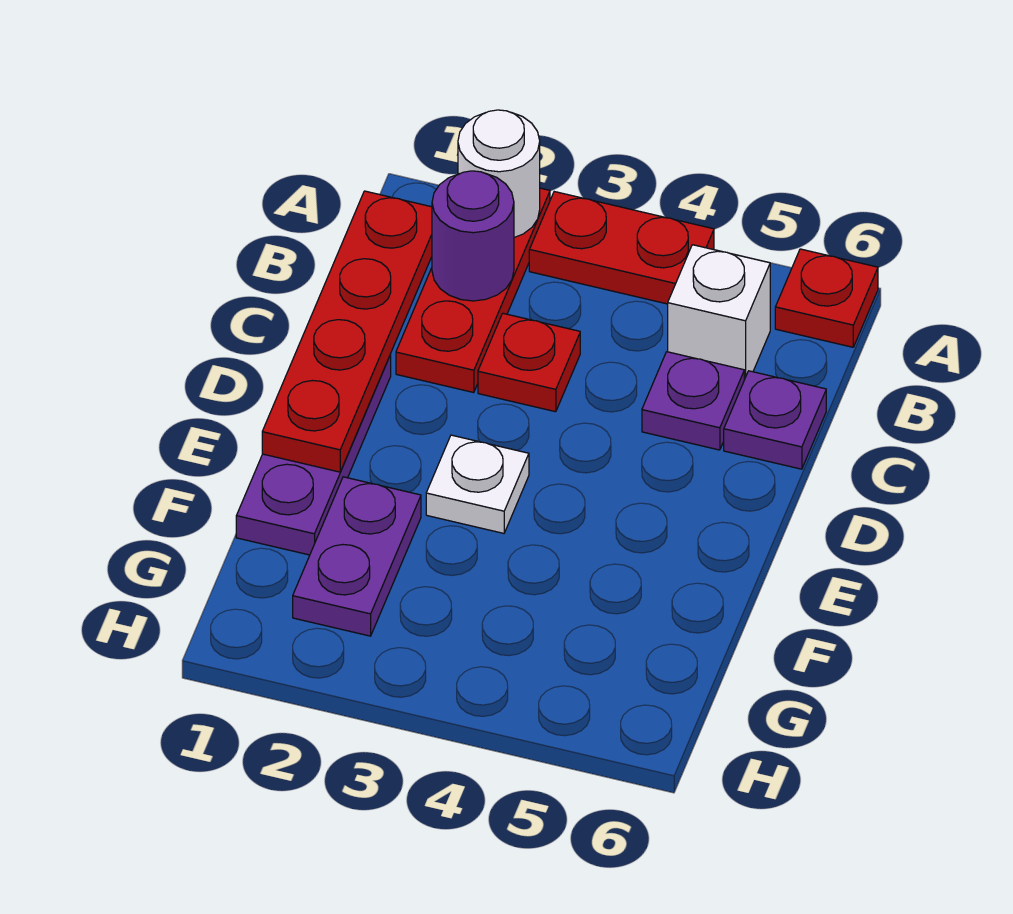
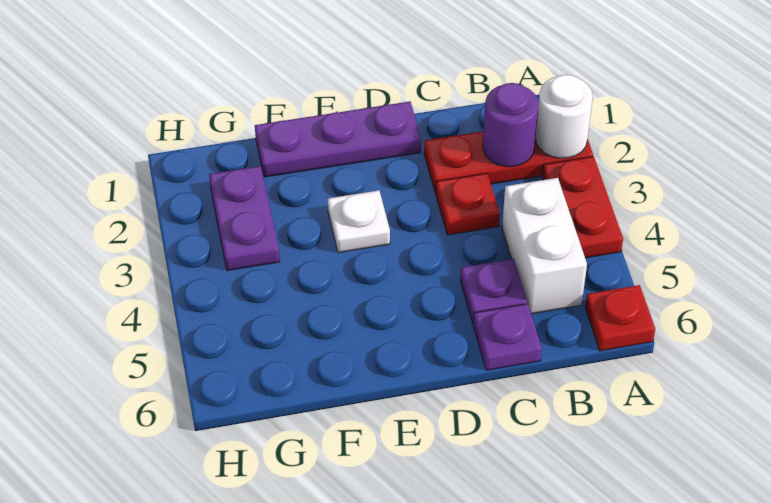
red plate B1:E1 level 2 -> none
white brick B5 level 1 -> white brick B4:B5 level 1
purple plate F2:G2 level 1 -> purple plate G2:G3 level 1

